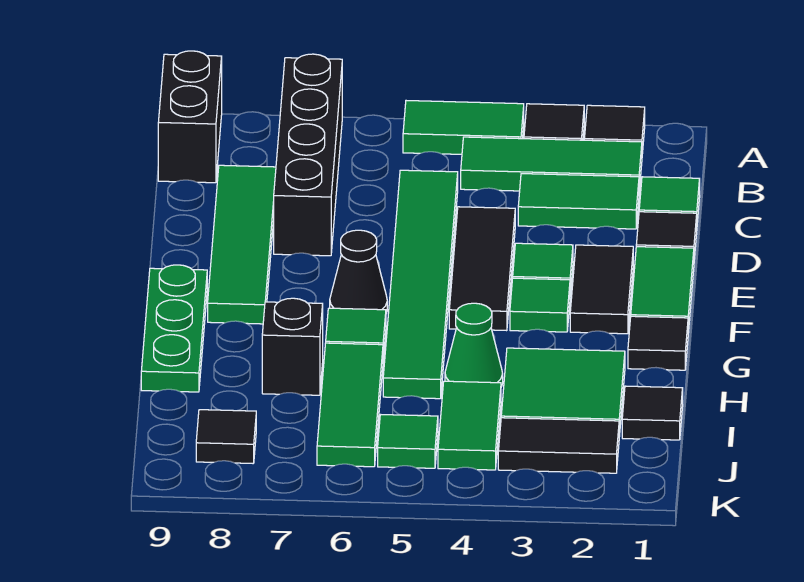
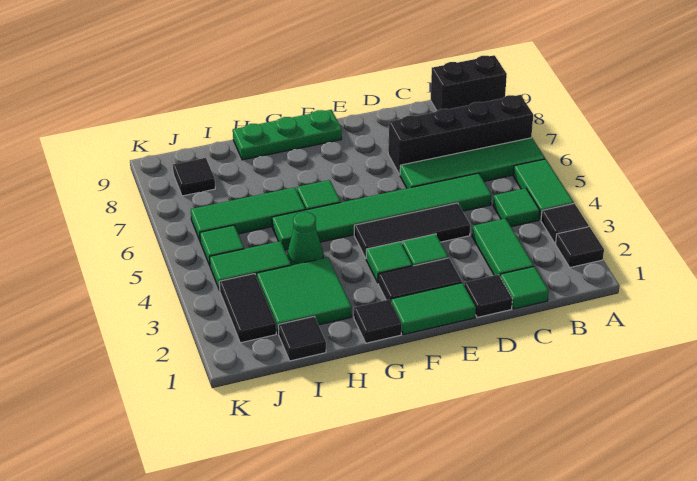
green tile B2:B4 level 1 -> green tile B4 level 1
green tile C8:F8 level 1 -> green tile A6:D6 level 1
black cone F6 level 1 -> none
black brick H7 level 1 -> none

